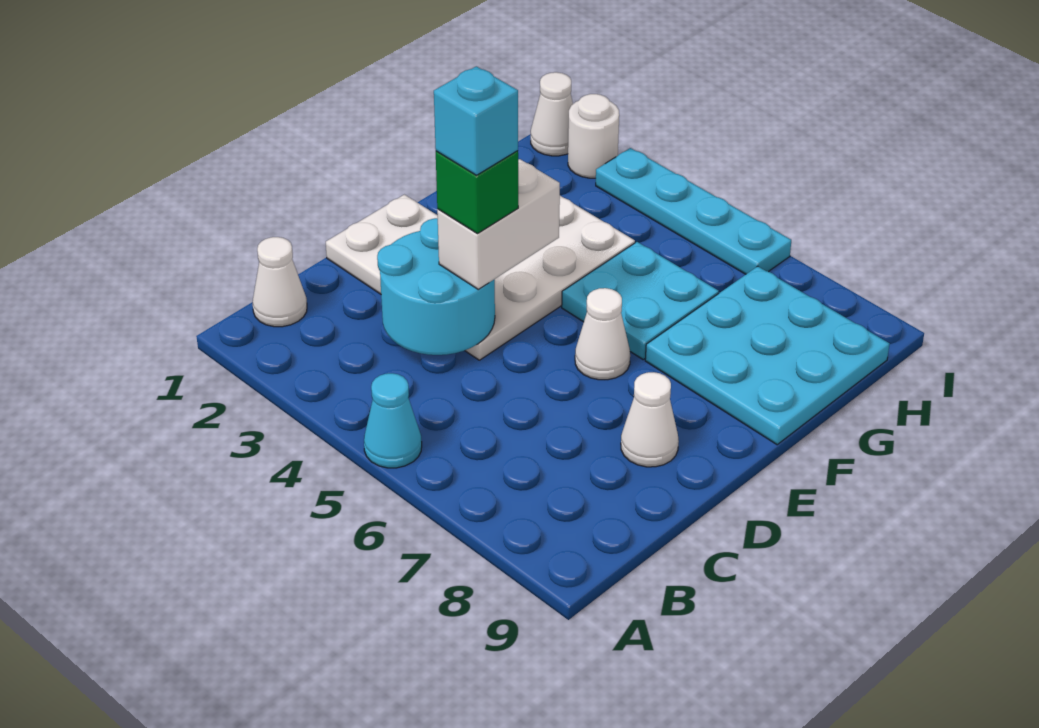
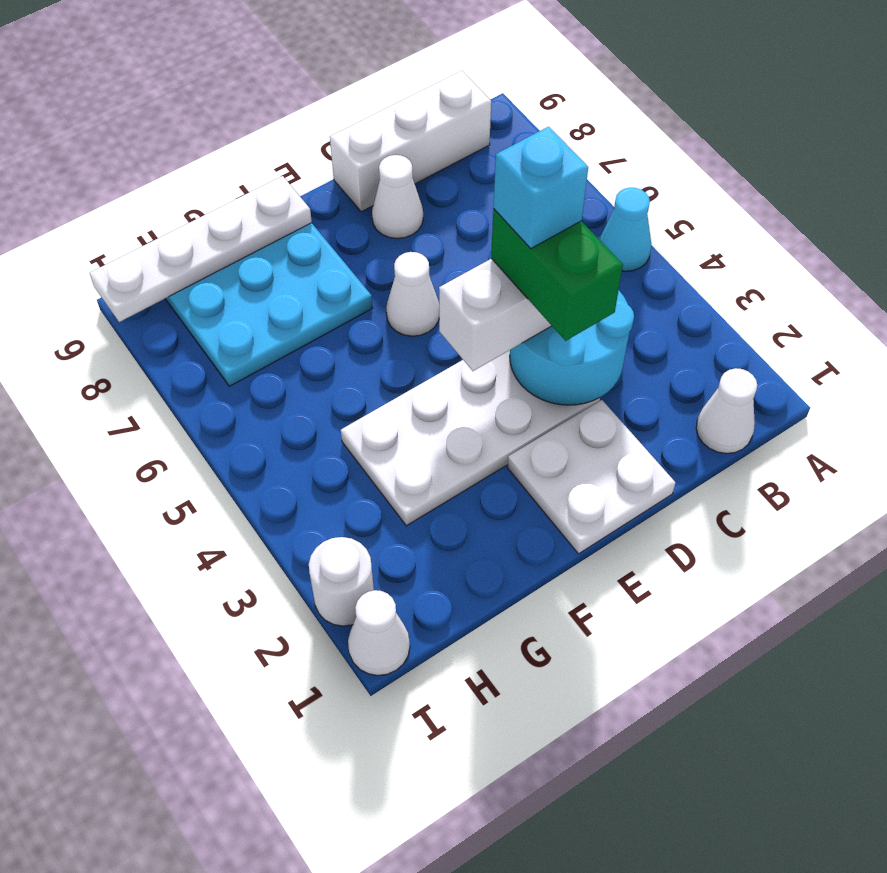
none -> white brick B9:D9 level 1
green brick D4 level 4 -> green brick D3:D4 level 4
cyan plate F5:G6 level 1 -> none
none -> white plate F9:I9 level 2
cyan plate I3:I6 level 1 -> none

